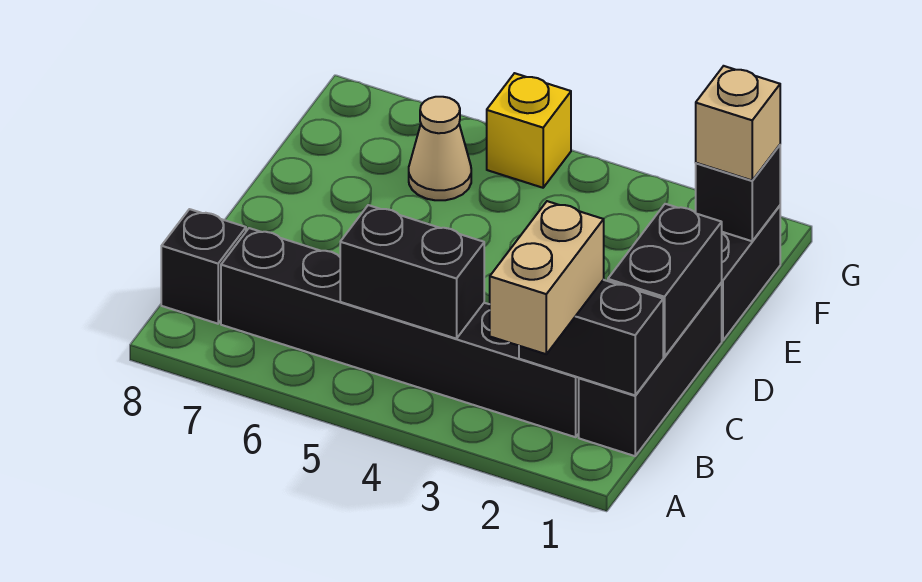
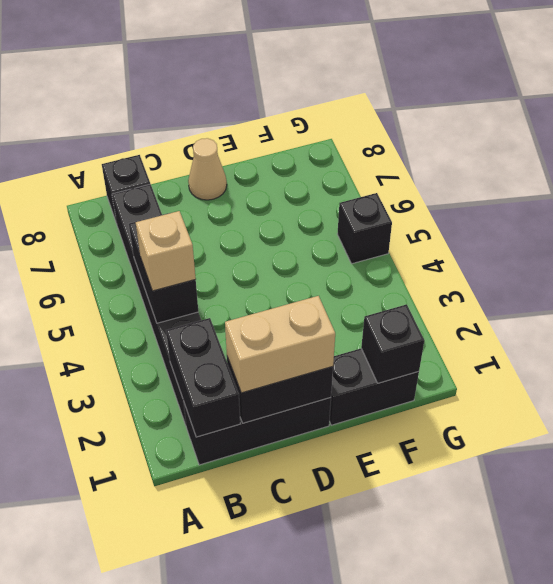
tan brick A2:B2 level 3 -> tan brick C1:D1 level 3
tan brick F1 level 3 -> tan brick B4 level 3
tan cone F6 level 1 -> tan cone D8 level 1
yellow brick G5 level 1 -> black brick G5 level 1

